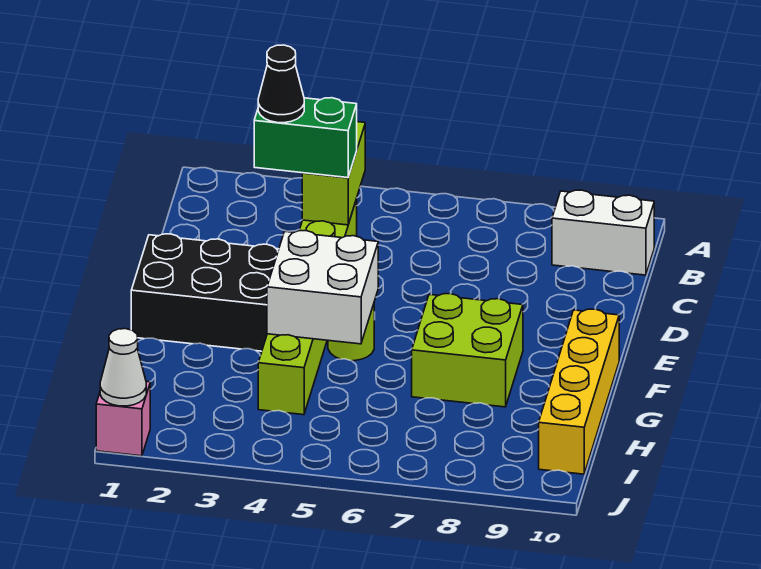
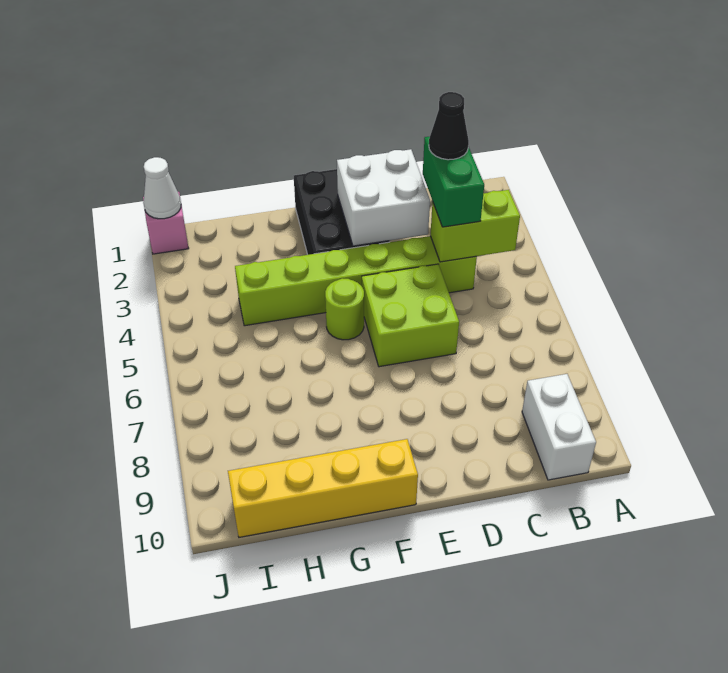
white brick F4:G5 level 2 -> white brick D2:E3 level 2
lime brick F7:G8 level 1 -> lime brick D5:E6 level 1

